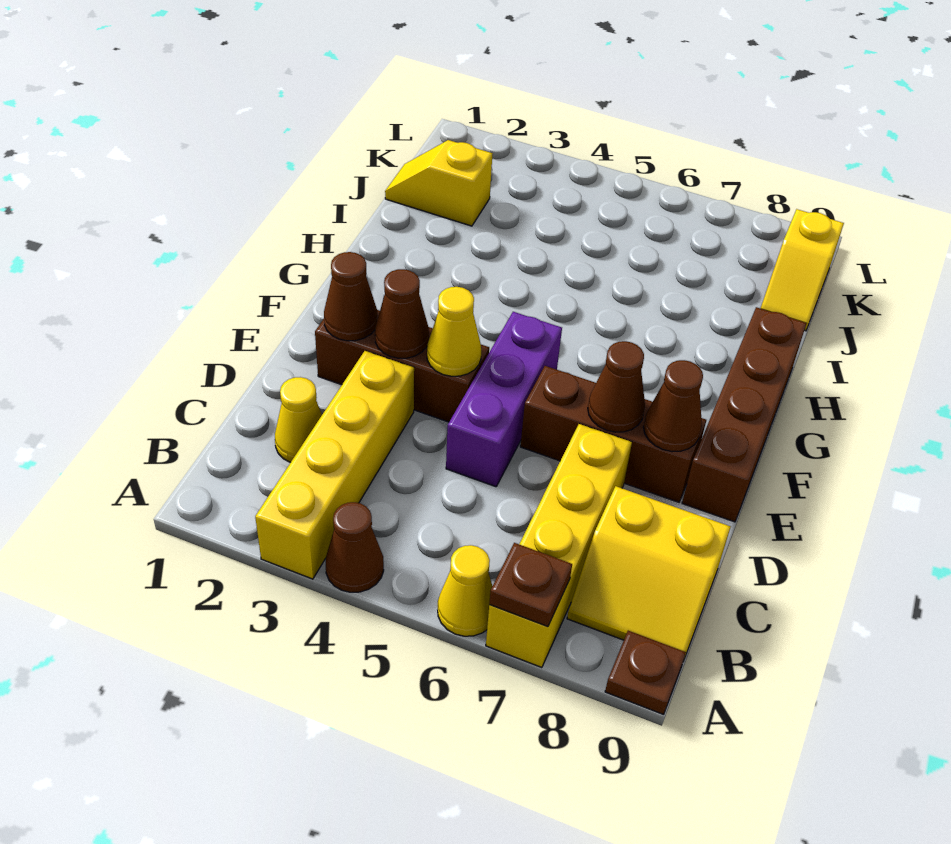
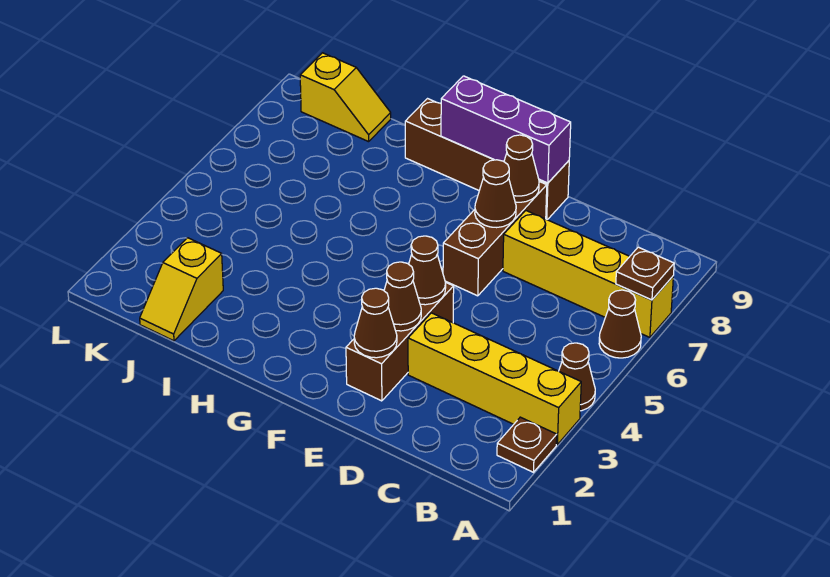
yellow cone A6 level 1 -> brown cone A6 level 1
brown plate A9 level 1 -> brown plate A2 level 1
yellow slope B8:C9 level 1 top C -> none
yellow cone C2 level 1 -> none
purple brick D5:F5 level 1 -> purple brick E9:G9 level 2
yellow cone E4 level 2 -> brown cone E4 level 2

